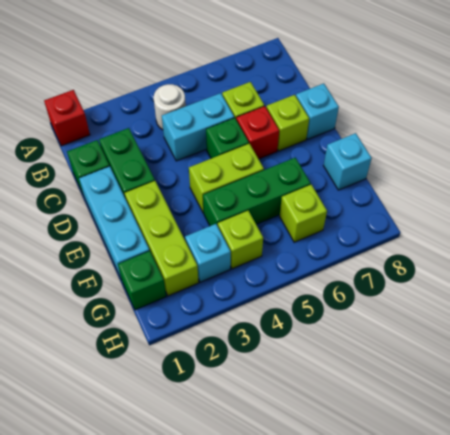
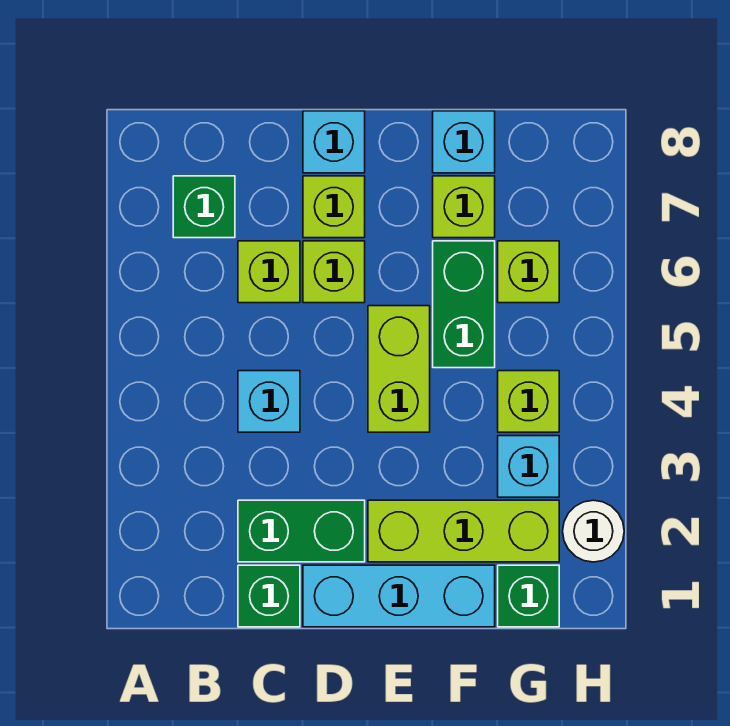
red brick A1 level 1 -> none
white round brick B4 level 1 -> white round brick H2 level 1
cyan brick C4:C5 level 1 -> cyan brick C4 level 1
green brick D5 level 1 -> green brick B7 level 1
red brick D6 level 1 -> lime brick D6 level 1
green brick F4:F6 level 1 -> green brick F5:F6 level 1
none -> lime brick F7 level 1

